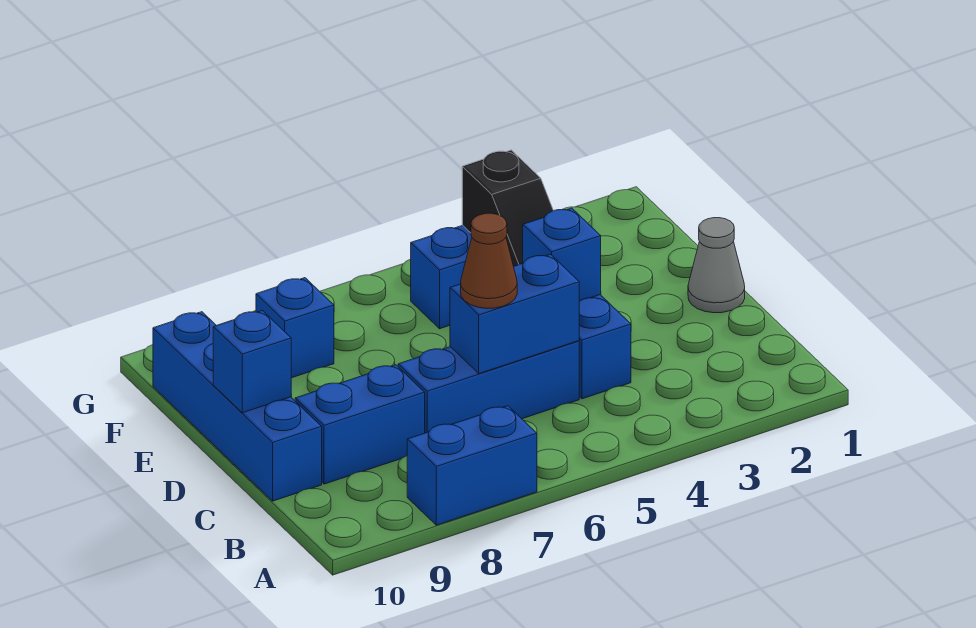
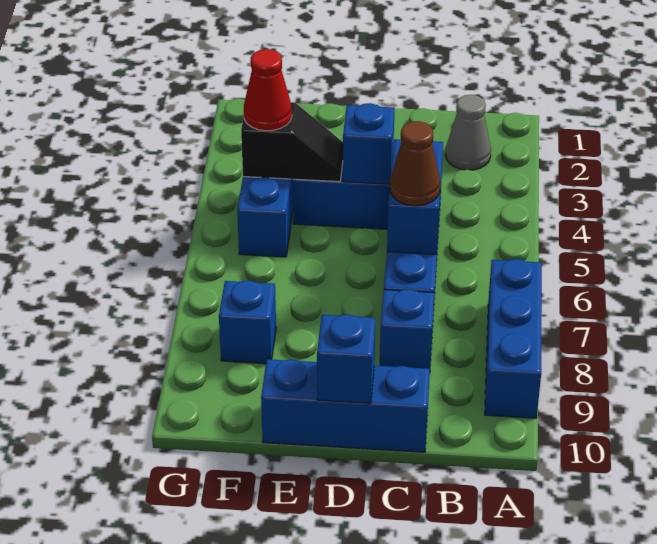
blue brick A7:A8 level 1 -> blue brick A7:A9 level 1
blue brick C8:C9 level 1 -> blue brick C8 level 1
blue brick C10:F10 level 1 -> blue brick C10:E10 level 1
grey cone D1 level 1 -> grey cone B2 level 1
none -> red cone F4 level 3

